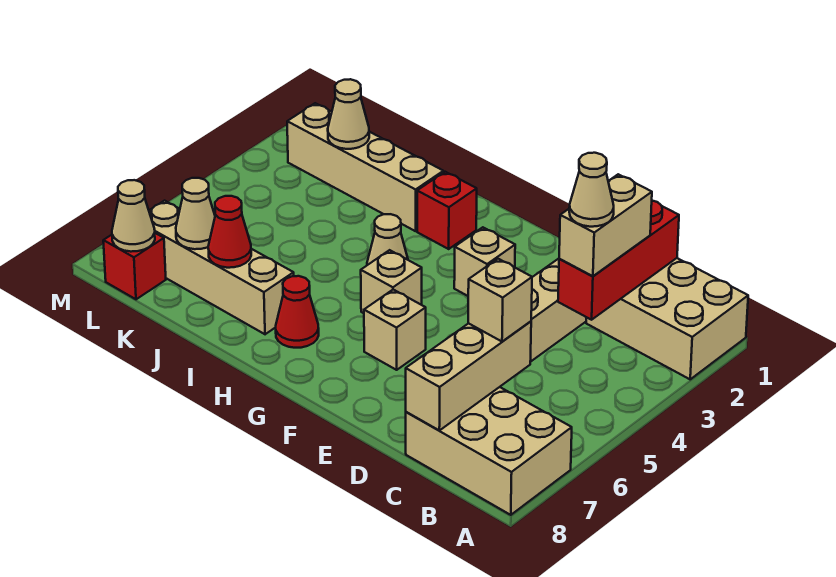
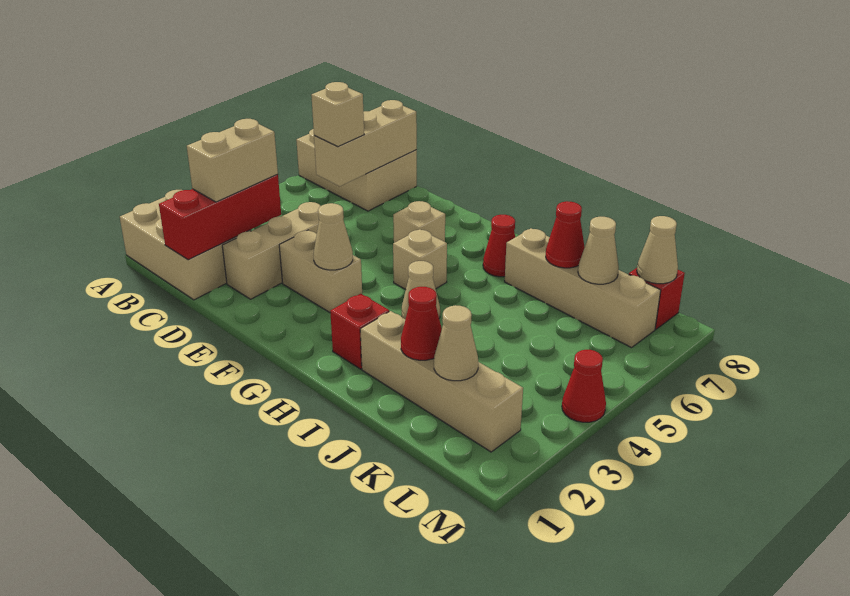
tan cone C3 level 4 -> tan cone F3 level 2
tan brick F3 level 1 -> tan brick E3:F3 level 1
none -> red cone J2 level 2
none -> red cone M4 level 1

